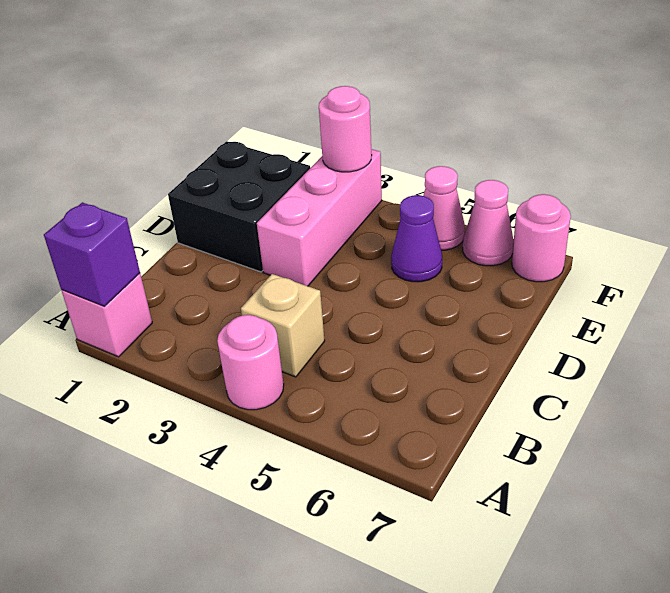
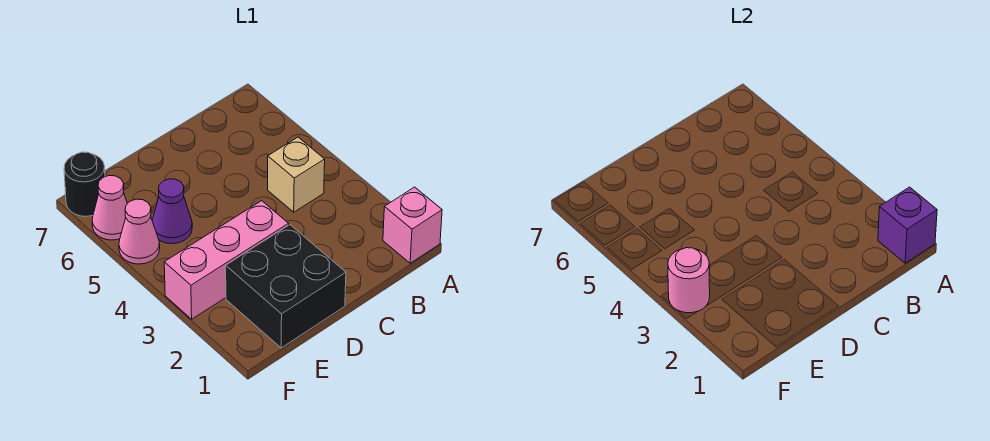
pink round brick A4 level 1 -> none
pink round brick F7 level 1 -> black round brick F7 level 1

